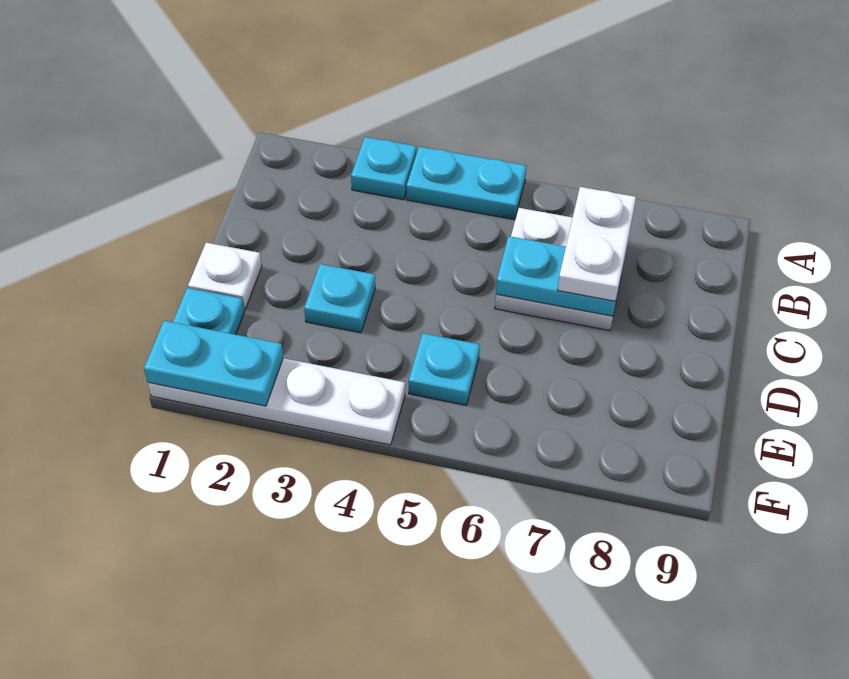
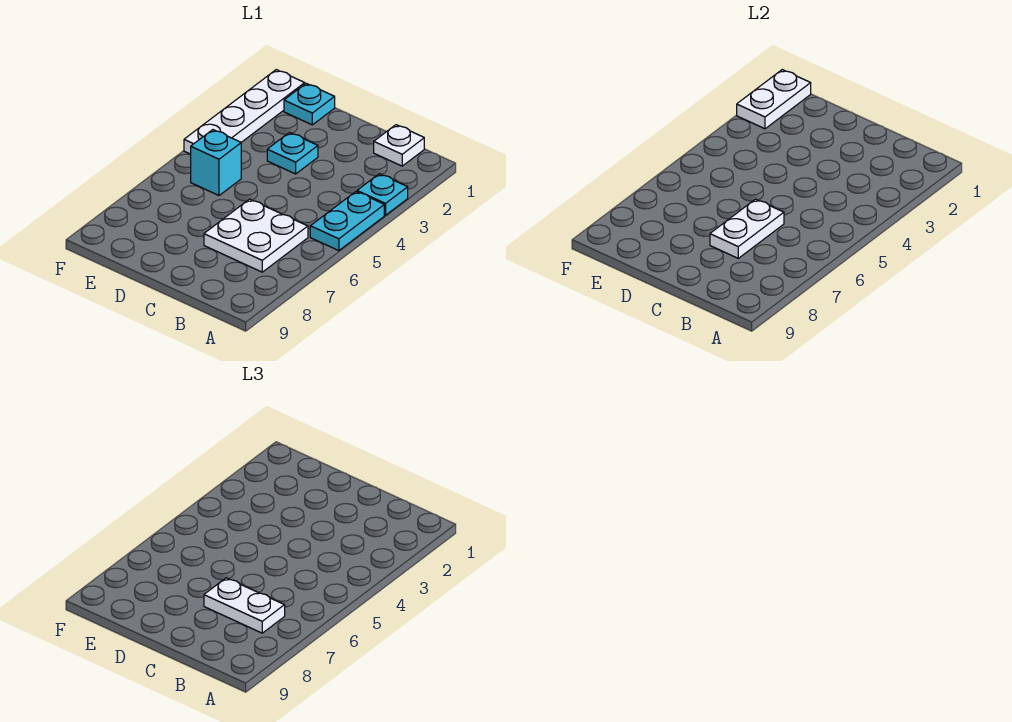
cyan plate C6:C7 level 2 -> white plate C6:C7 level 2
white plate D1 level 1 -> white plate B1 level 1
cyan plate E5 level 1 -> cyan brick E5 level 1
cyan plate F1:F2 level 2 -> white plate F1:F2 level 2

